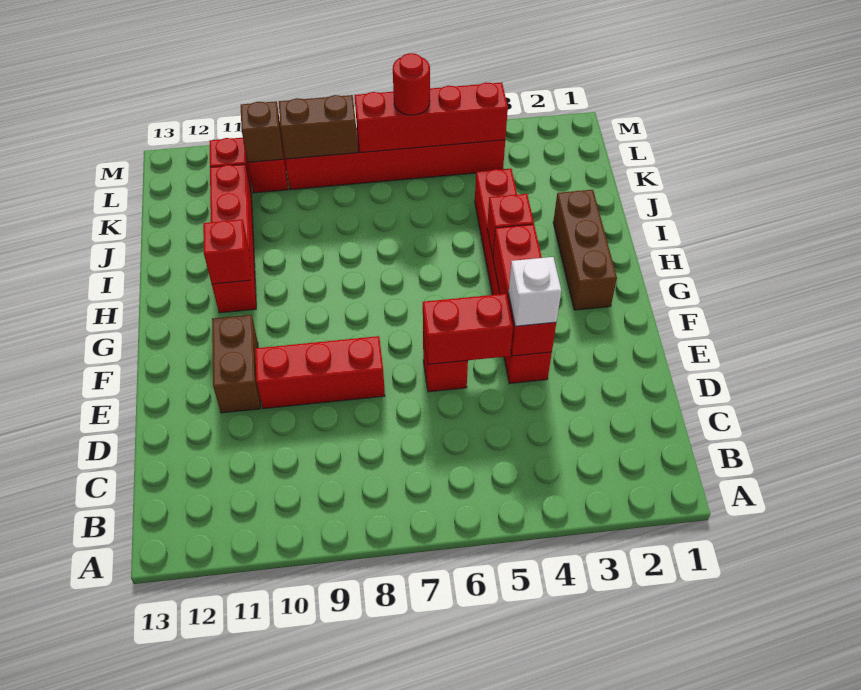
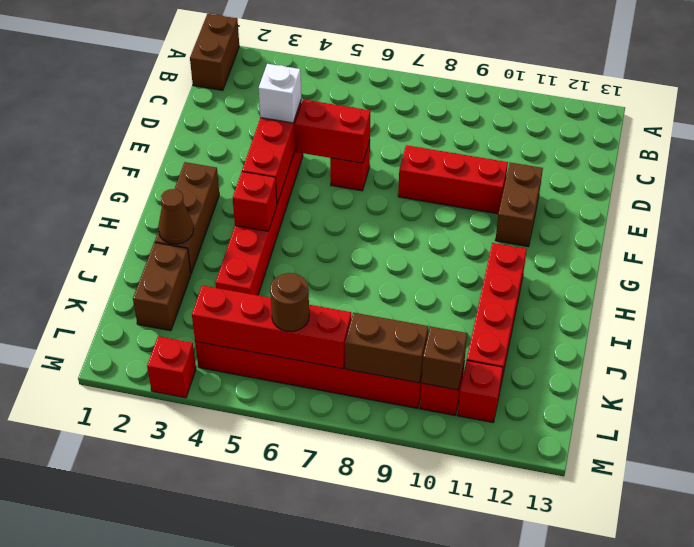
none -> brown brick A1:B1 level 1
red brick H11 level 2 -> red brick M3 level 1
none -> brown cone I2 level 2
none -> brown brick J2:K2 level 1
red round brick L6 level 3 -> brown round brick L6 level 3

